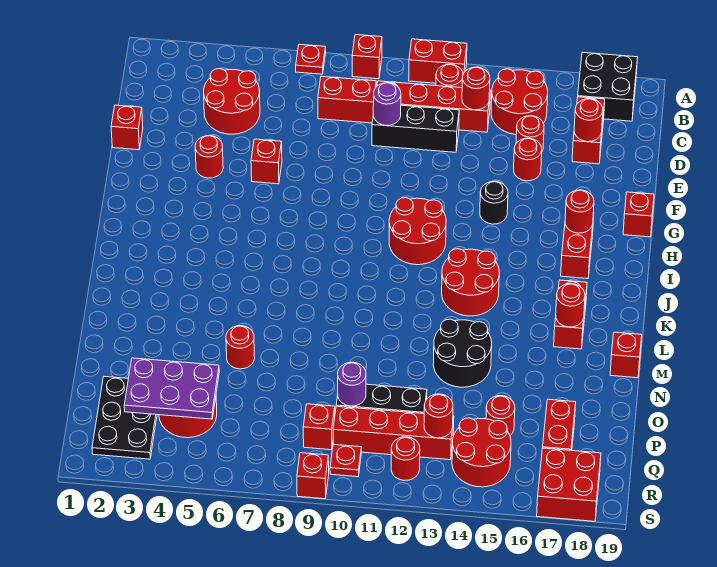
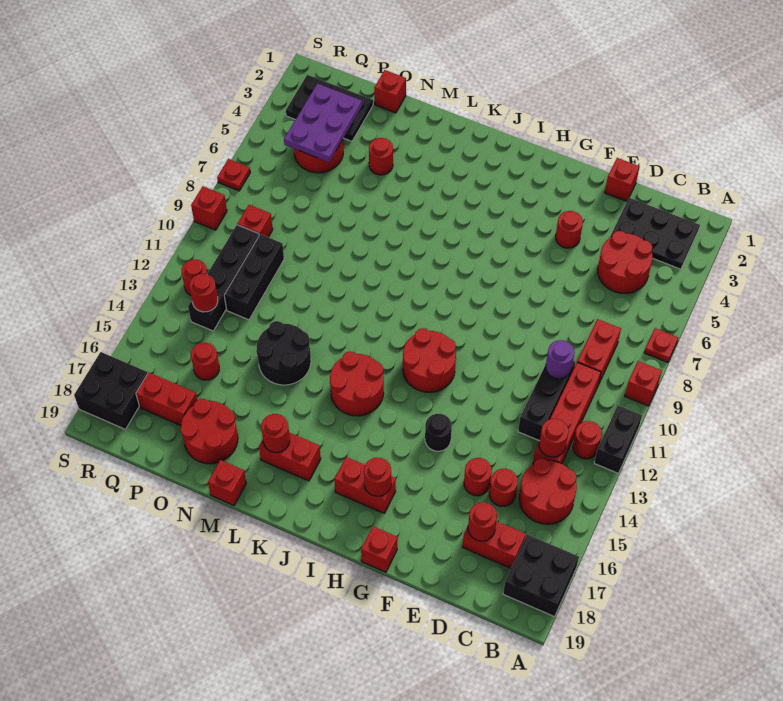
red brick A11:A12 level 1 -> black brick A11:A12 level 1
none -> black plate B2:D3 level 1
red brick F6 level 1 -> red brick O1 level 1
red round brick N6 level 1 -> red round brick N4 level 1
purple round brick P10 level 2 -> none
red brick Q10:Q13 level 1 -> black brick Q10:Q13 level 1
red round brick Q14:R15 level 1 -> red round brick N17:O18 level 1
red plate R10 level 1 -> red plate S7 level 1
red brick R17:S18 level 1 -> black brick R17:S18 level 1

